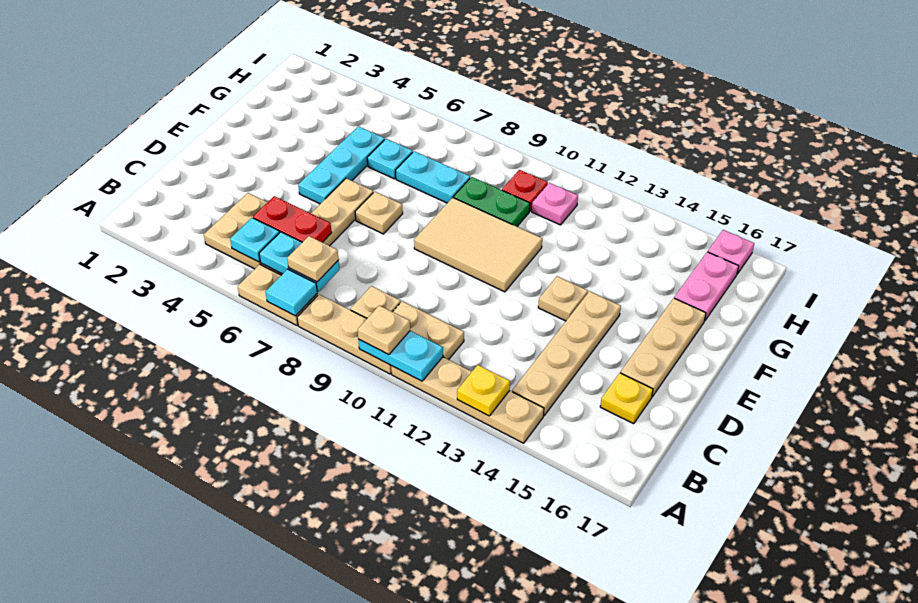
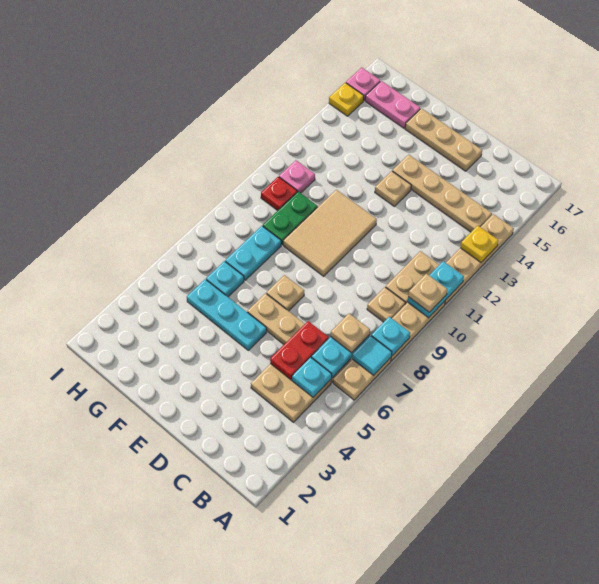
none -> cyan plate A8 level 2
yellow plate C16 level 1 -> yellow plate I15 level 1

